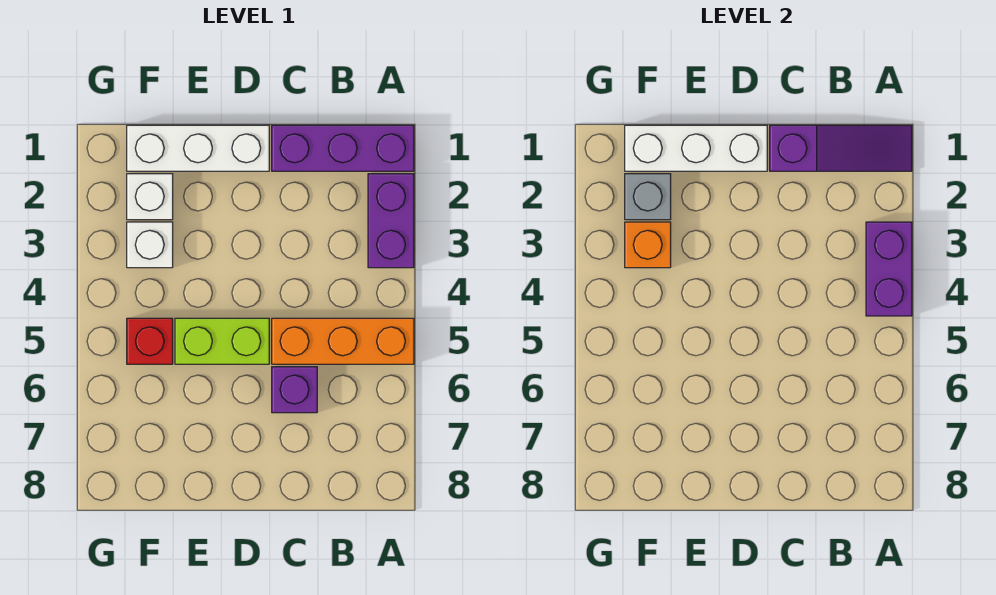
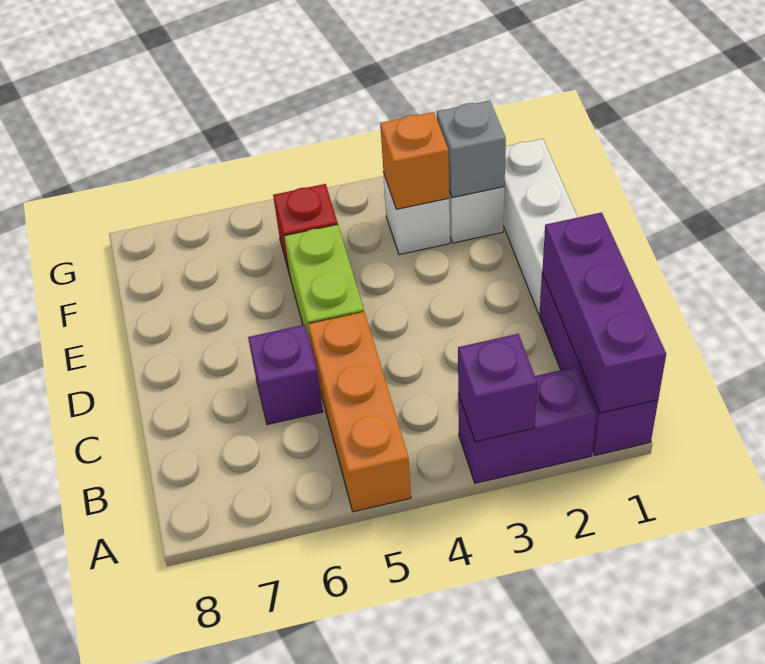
purple slope A1:C1 level 2 top C -> purple brick A1:C1 level 2
purple brick A3:A4 level 2 -> purple brick A3 level 2
white brick D1:F1 level 2 -> none

